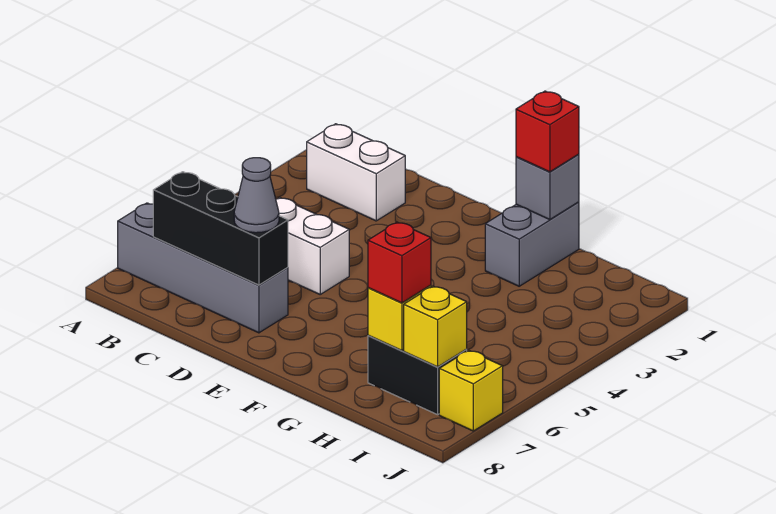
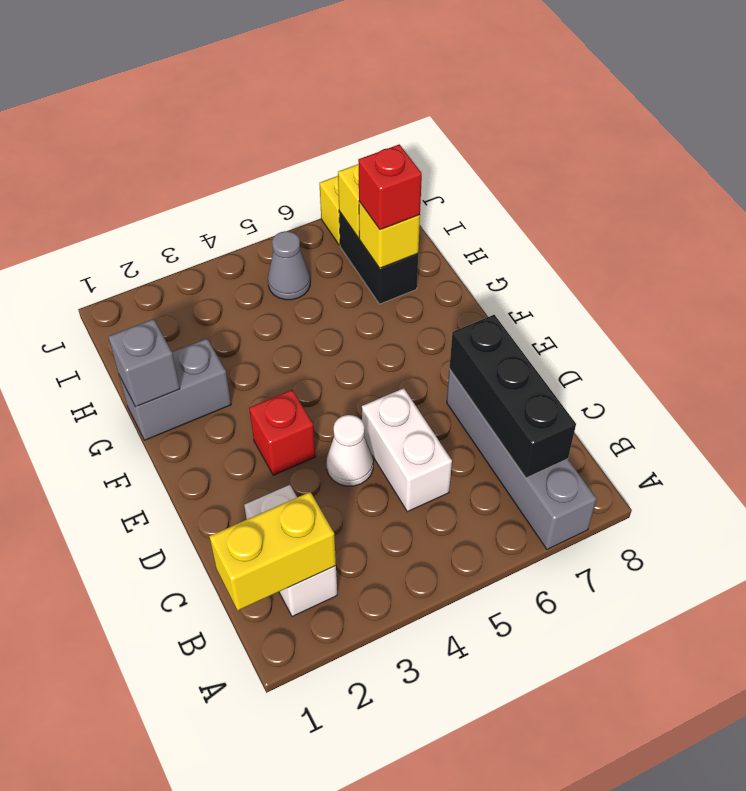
none -> yellow brick B1:B2 level 2
none -> white cone D4 level 1
grey cone D7 level 3 -> grey cone I5 level 1
red brick G1 level 3 -> red brick E3 level 1

